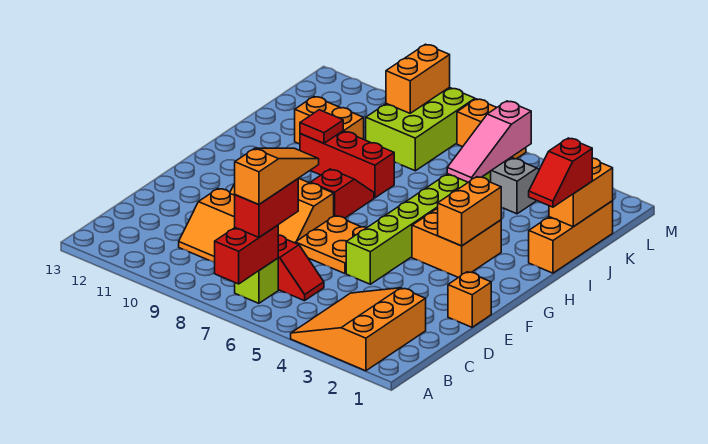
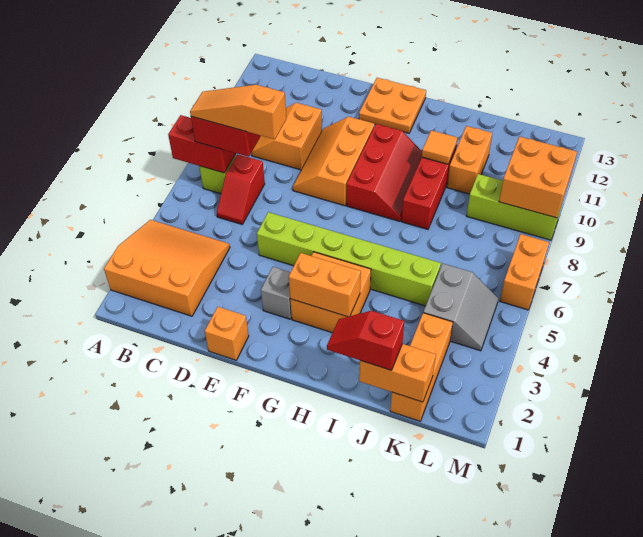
orange slope B7:D7 level 4 top B -> orange slope B7:D7 level 4 top D
orange plate E6:F7 level 1 -> orange plate F12:G13 level 1
none -> grey brick F3 level 1
red slope G8:H8 level 1 top G -> red slope G8:H10 level 1 top G
orange brick I1:K1 level 1 -> orange brick K1:K3 level 1
red tile I10 level 2 -> orange tile I10 level 2
pink slope J5:L5 level 2 top L -> none
lime brick K8:M9 level 1 -> lime brick K9:M9 level 1
orange brick L9:M9 level 2 -> orange brick L9:M10 level 2

